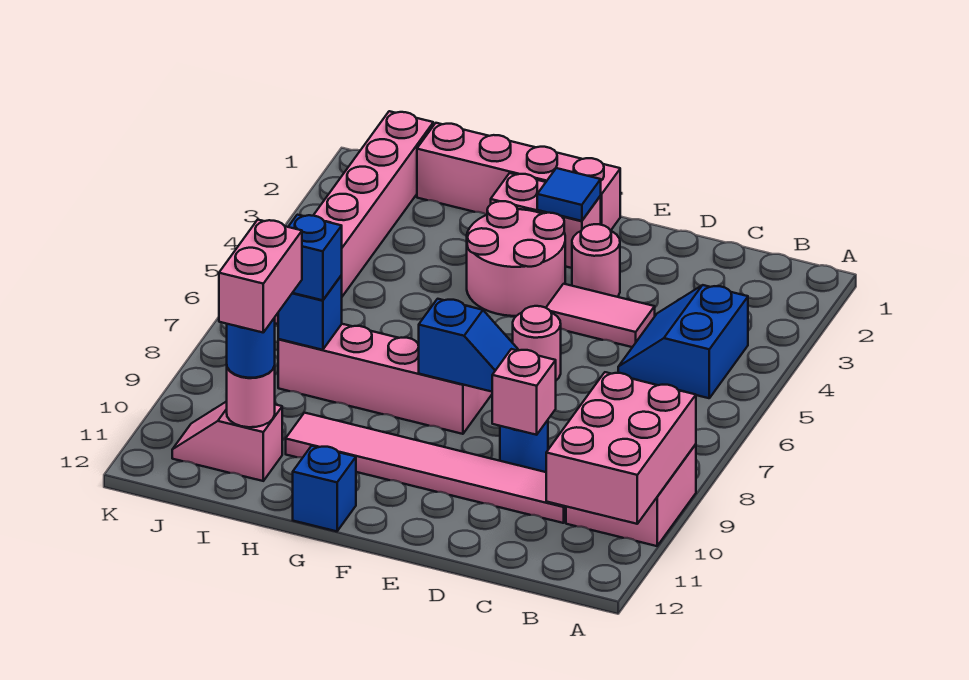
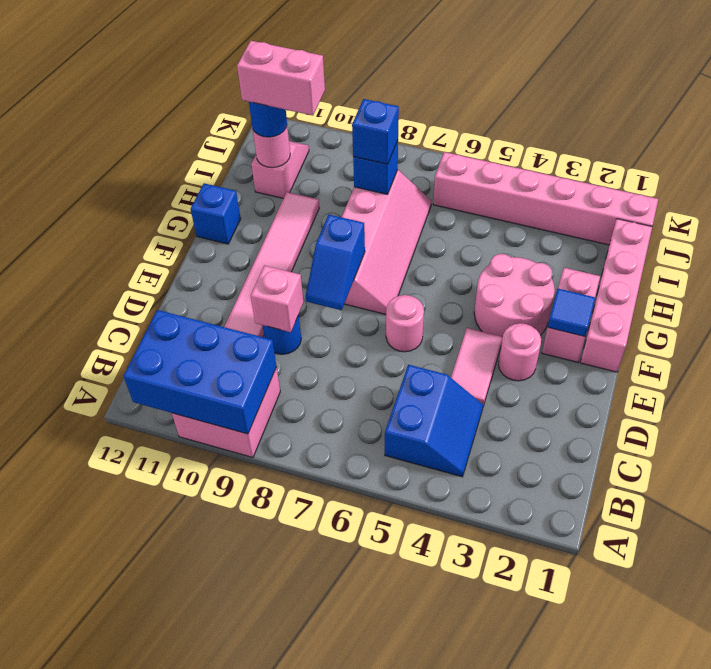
pink brick A9:B11 level 2 -> blue brick A9:B11 level 2
blue slope B4:C5 level 1 top B -> blue slope B4:C5 level 1 top 5

